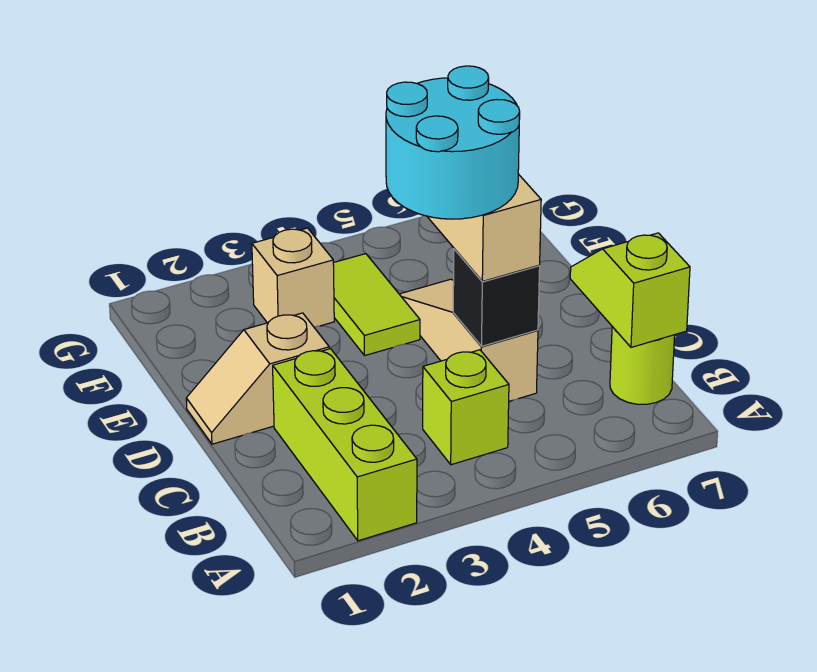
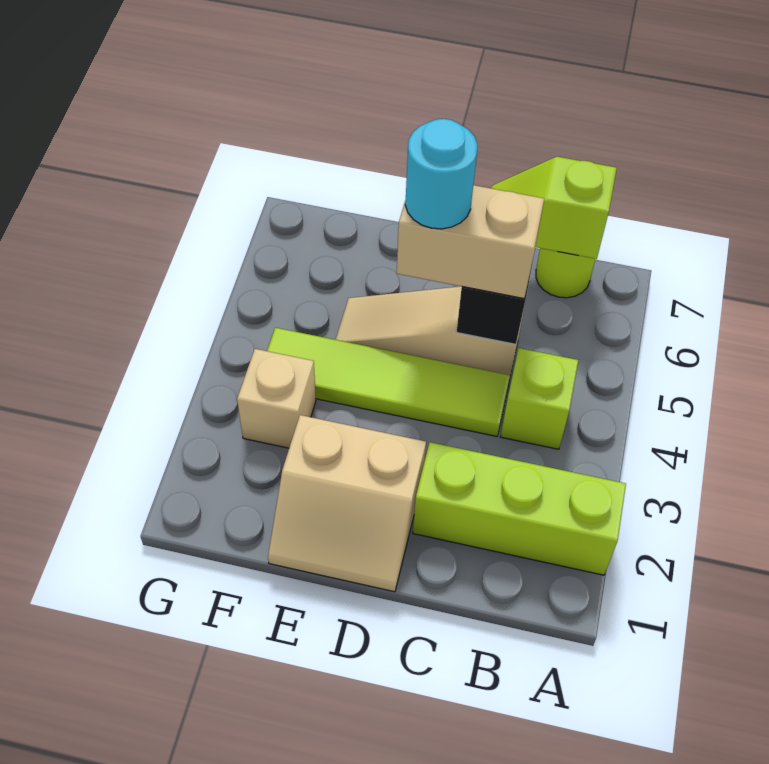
cyan round brick C4:D5 level 4 -> cyan round brick D5 level 4
tan slope D1:D2 level 1 top 2 -> tan slope D1:E2 level 1 top 2
lime tile E4:F4 level 1 -> lime tile C4:F4 level 1

